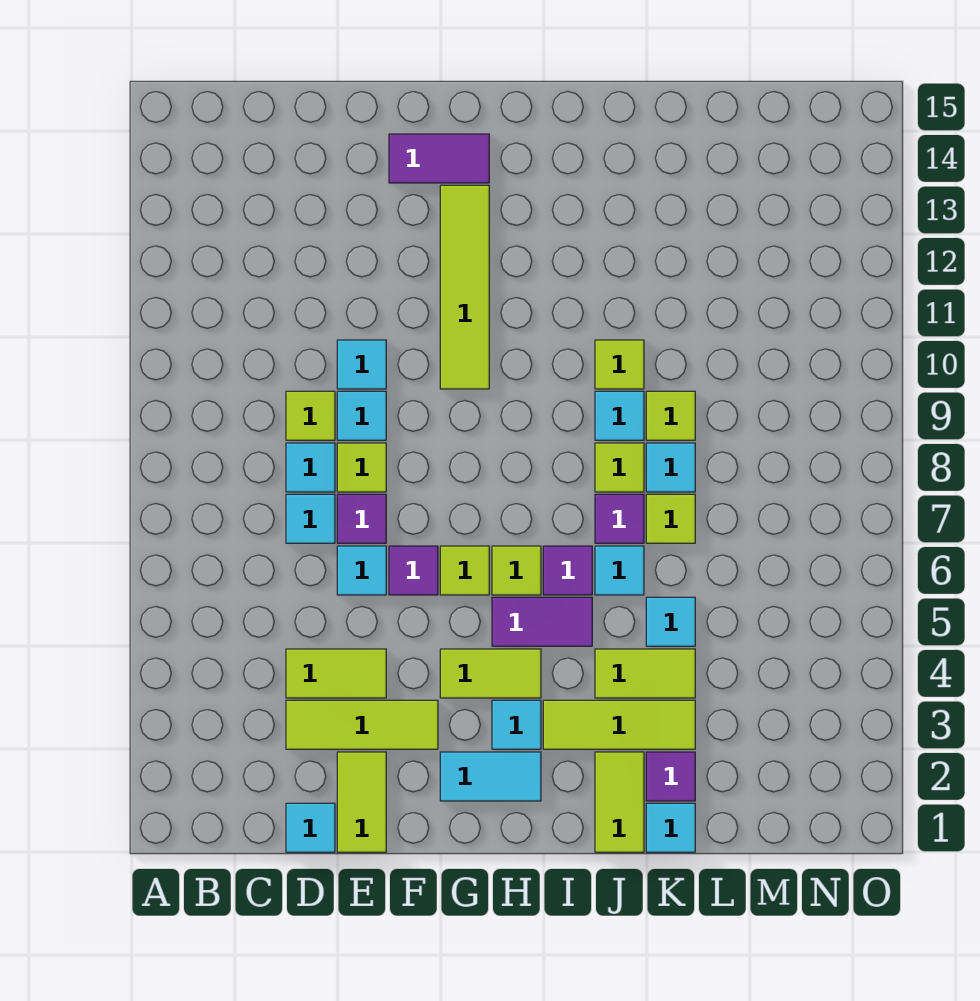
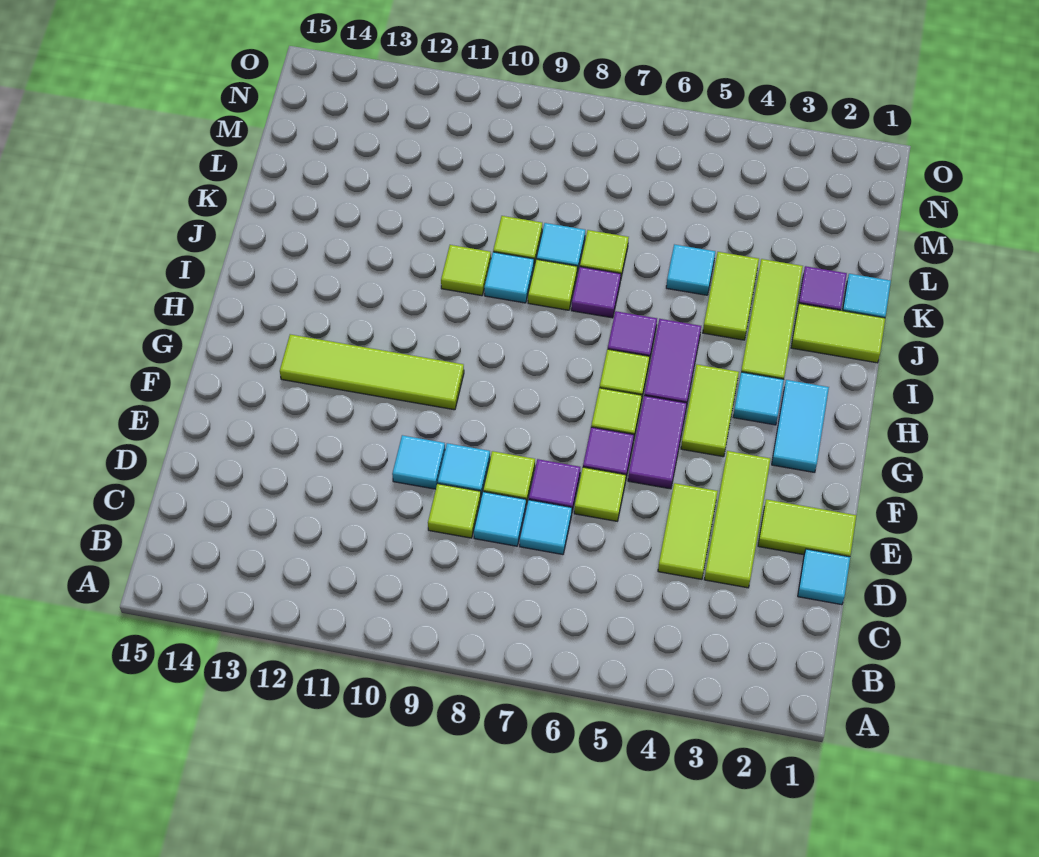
cyan tile E6 level 1 -> lime tile E6 level 1
purple tile F14:G14 level 1 -> purple tile F5:G5 level 1
cyan tile J6 level 1 -> none

